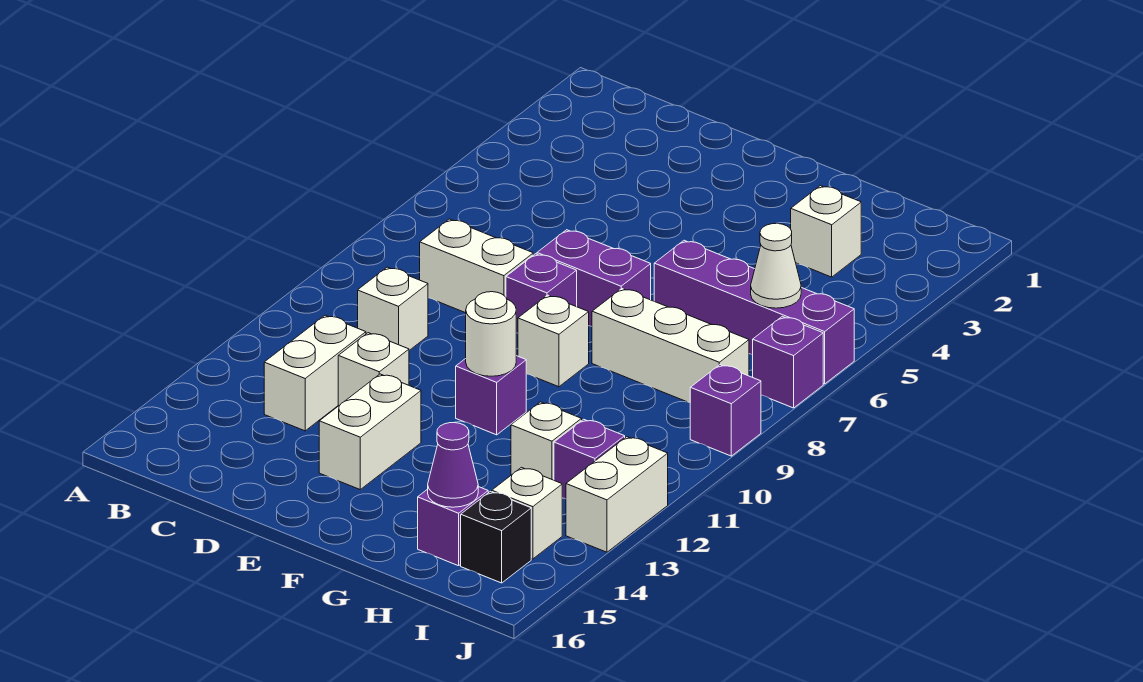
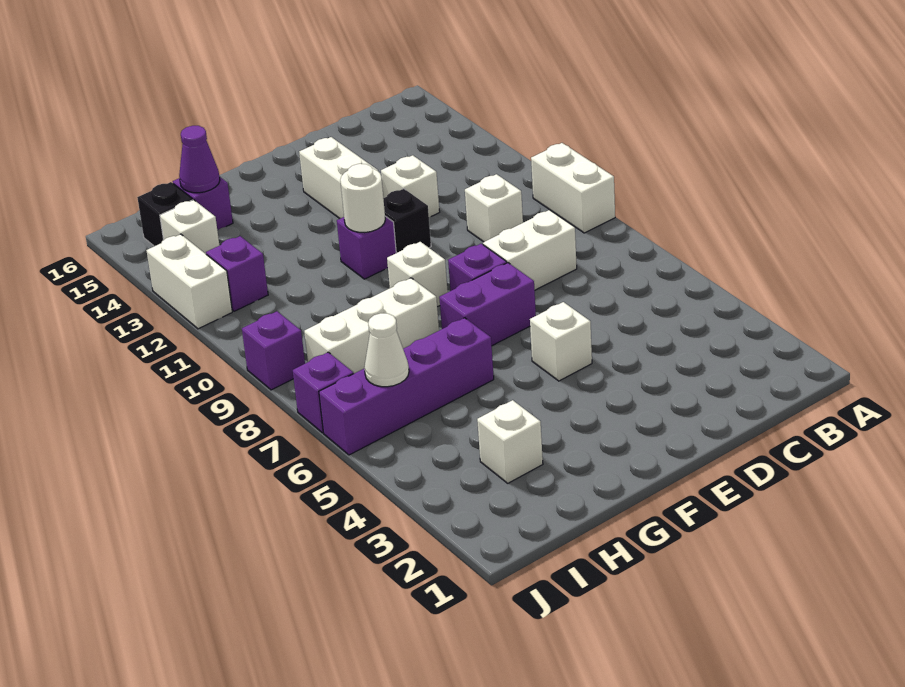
white brick C12:C13 level 1 -> white brick A9:A10 level 1
none -> black brick E11 level 1
white brick H12 level 1 -> white brick E5 level 1

